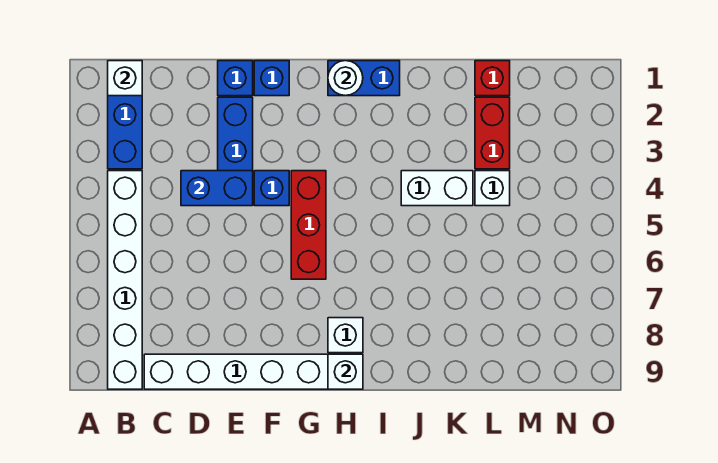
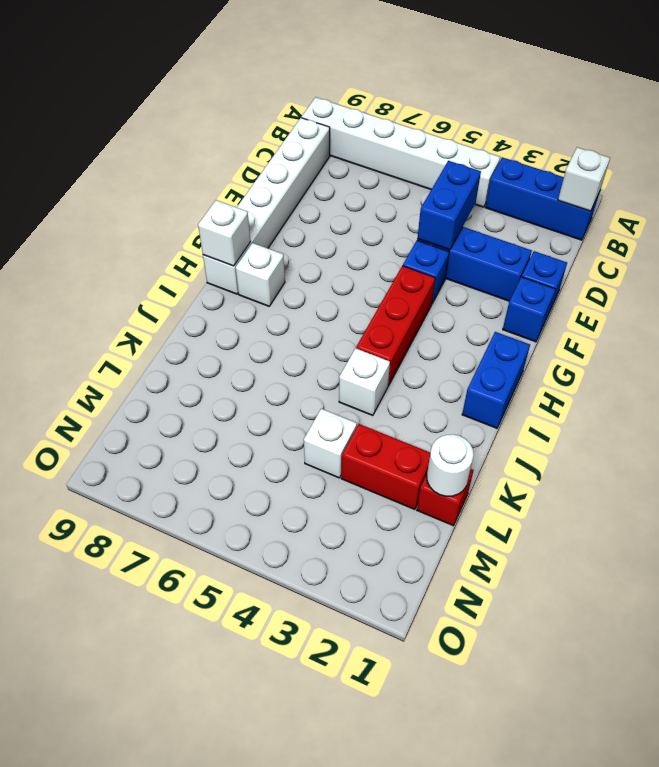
red brick G4:G6 level 1 -> red brick G4:I4 level 1
white round brick H1 level 2 -> white round brick L1 level 2
white brick J4:K4 level 1 -> white brick J4 level 1

